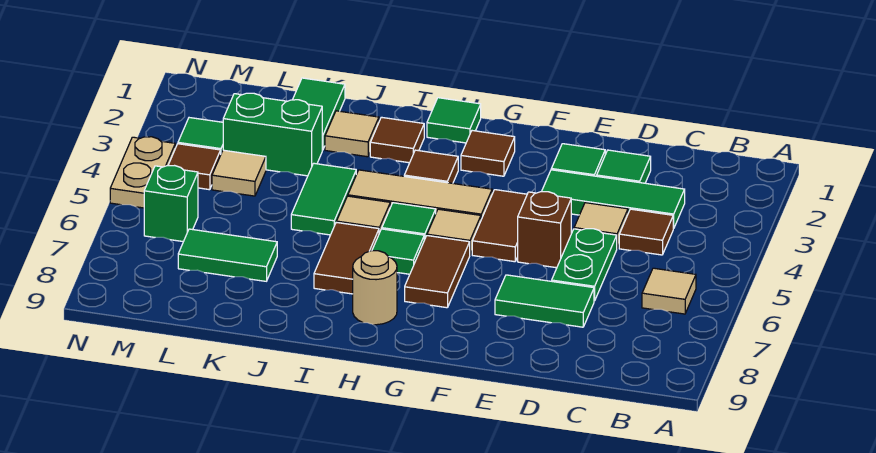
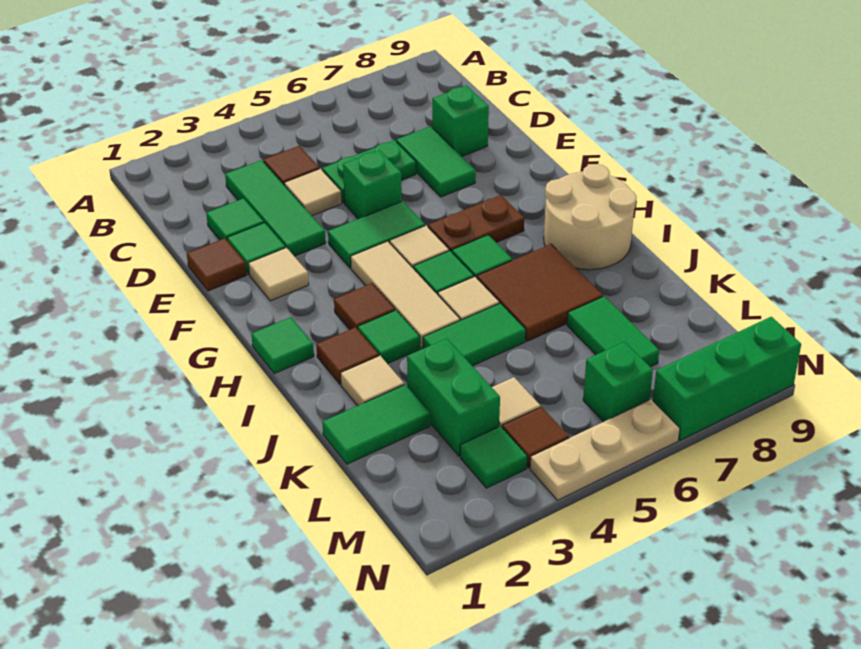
tan tile B6 level 1 -> tan tile F2 level 1
none -> green brick D8 level 1
brown brick E5 level 1 -> green brick E5 level 1
brown tile F4:F5 level 1 -> green tile F4:F5 level 1
brown tile G2 level 1 -> brown tile E1 level 1
brown tile G6:G7 level 1 -> brown plate G6:G7 level 1
tan round brick H8 level 1 -> tan round brick H8:I9 level 1
none -> green tile I3 level 1
brown tile I6:I7 level 1 -> brown tile I6:J7 level 1
tan plate N4:N5 level 1 -> tan plate N4:N6 level 1
none -> green brick N7:N9 level 1

